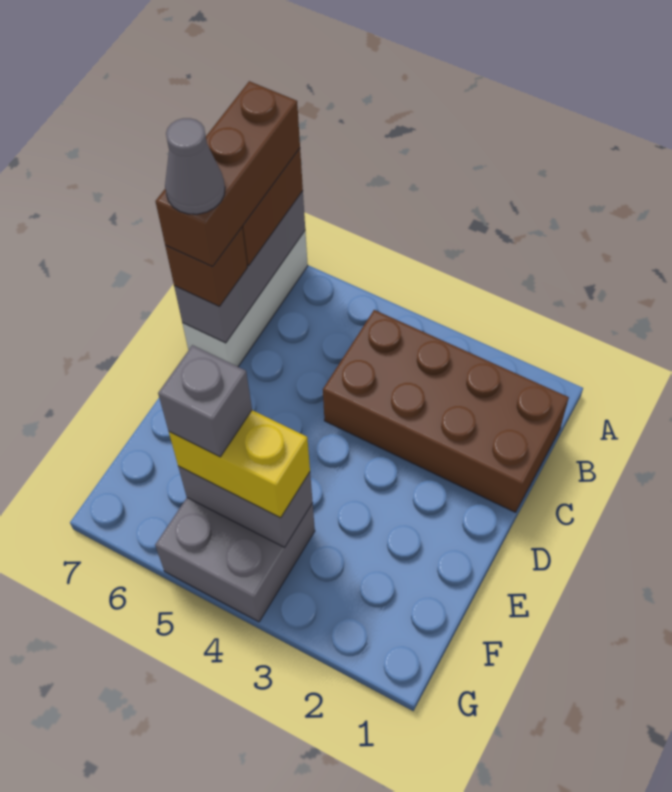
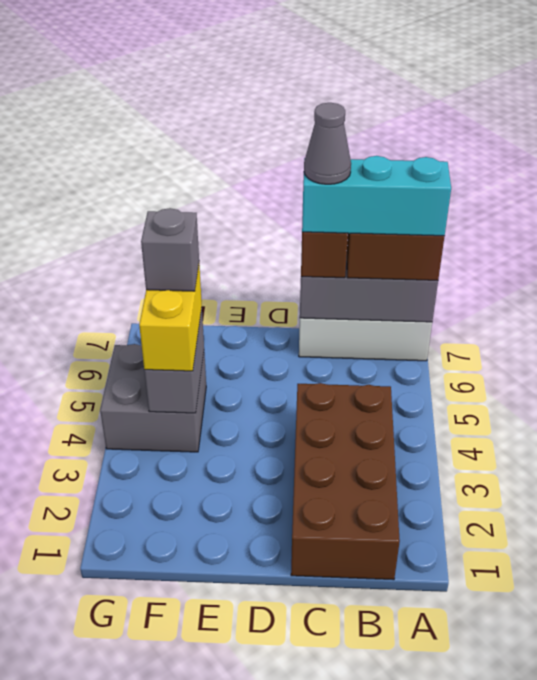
brown brick A7:C7 level 4 -> cyan brick A7:C7 level 4

